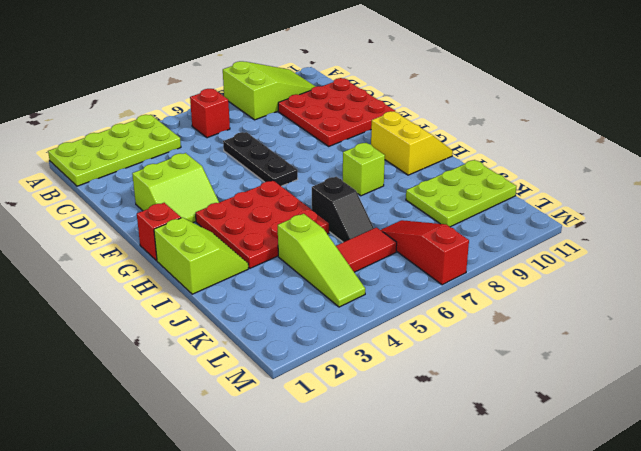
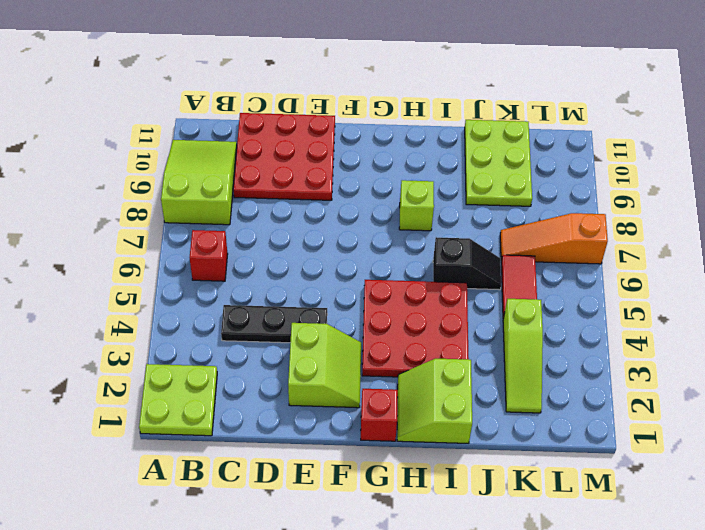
lime plate A1:B4 level 1 -> lime plate A1:B2 level 1
black plate D6:F6 level 1 -> black plate C4:E4 level 1
yellow slope G10:H11 level 1 top 10 -> none
lime slope H1:I2 level 1 top 1 -> lime slope H1:I2 level 1 top I
lime slope J4:L4 level 1 top J -> lime slope K2:K4 level 1 top 4
red slope K7:M7 level 1 top M -> orange slope K7:M7 level 1 top M

